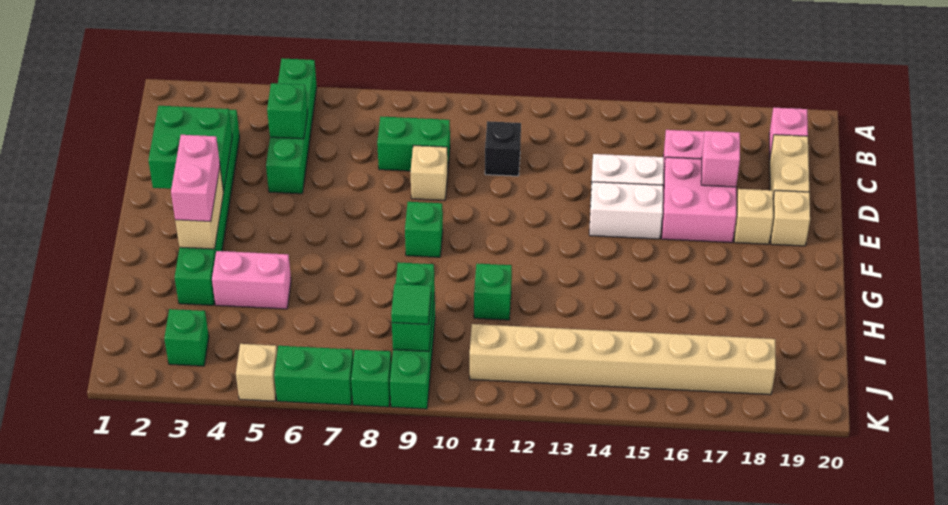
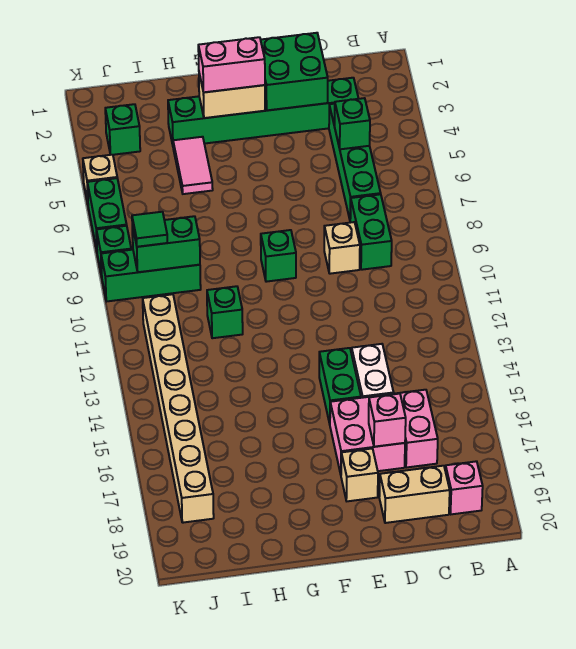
green brick A5:D5 level 1 -> green brick C4:C7 level 1
black brick C11 level 1 -> none
white brick E14:E15 level 1 -> green brick E14:E15 level 1
tan brick E19 level 1 -> none
pink brick H4:H5 level 1 -> pink tile H4:H5 level 1

